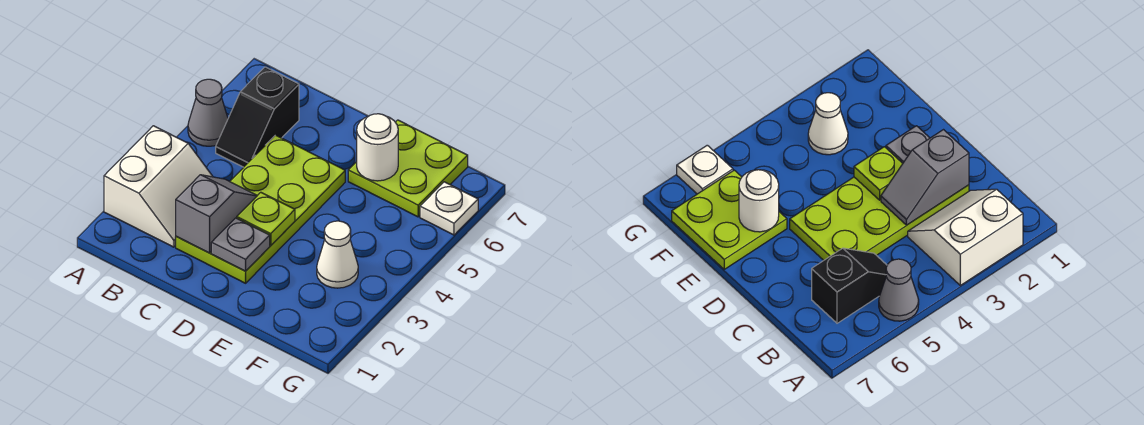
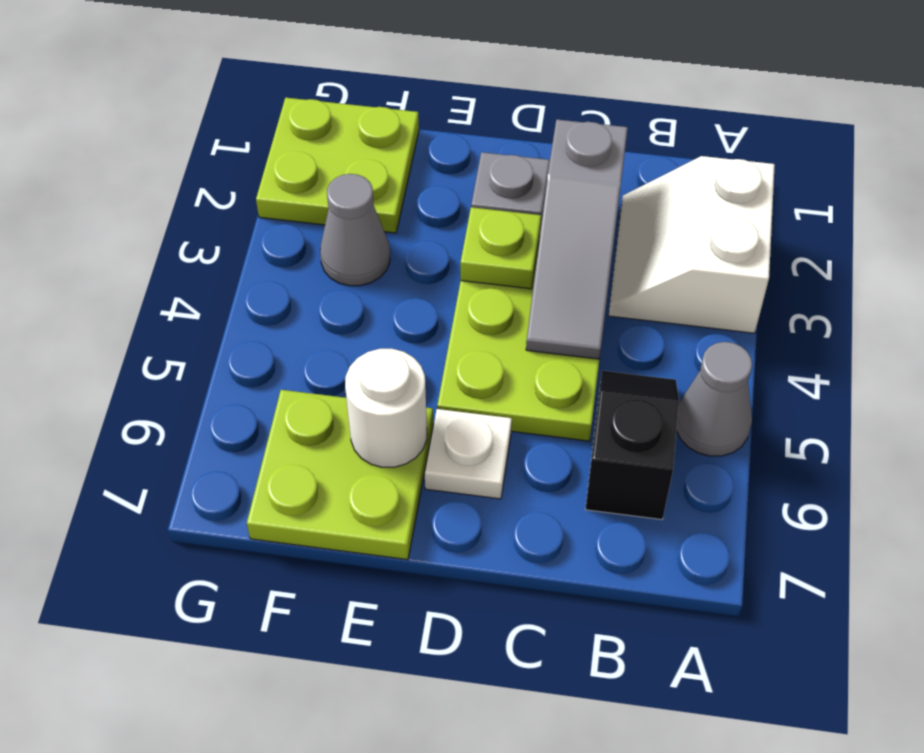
grey slope C2:C3 level 2 top 2 -> grey slope C2:C4 level 2 top 2
none -> lime plate F1:G2 level 1
white cone F3 level 1 -> grey cone F3 level 1
white plate G6 level 1 -> white plate D6 level 1

